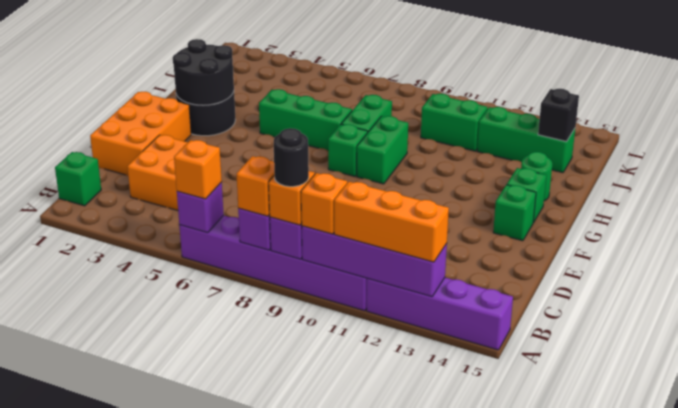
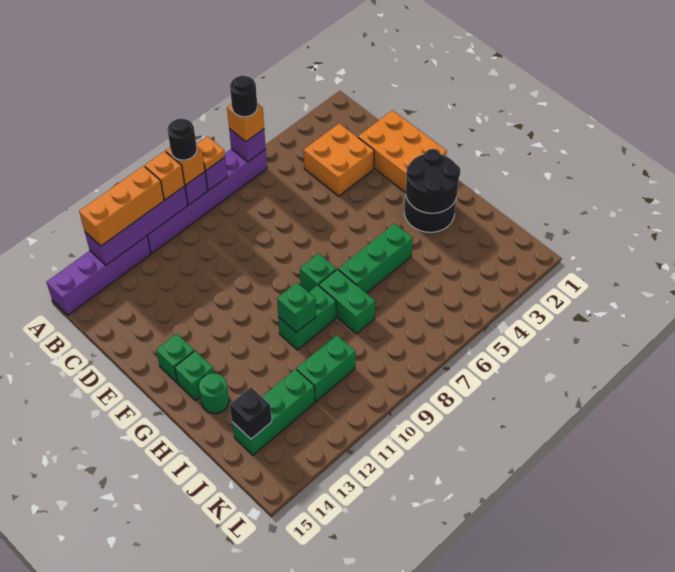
none -> black round brick A6 level 4
orange brick A8 level 3 -> orange plate A8 level 3
green brick B1 level 1 -> green brick H10 level 2
green brick G9:H9 level 1 -> green brick H9:H10 level 1

